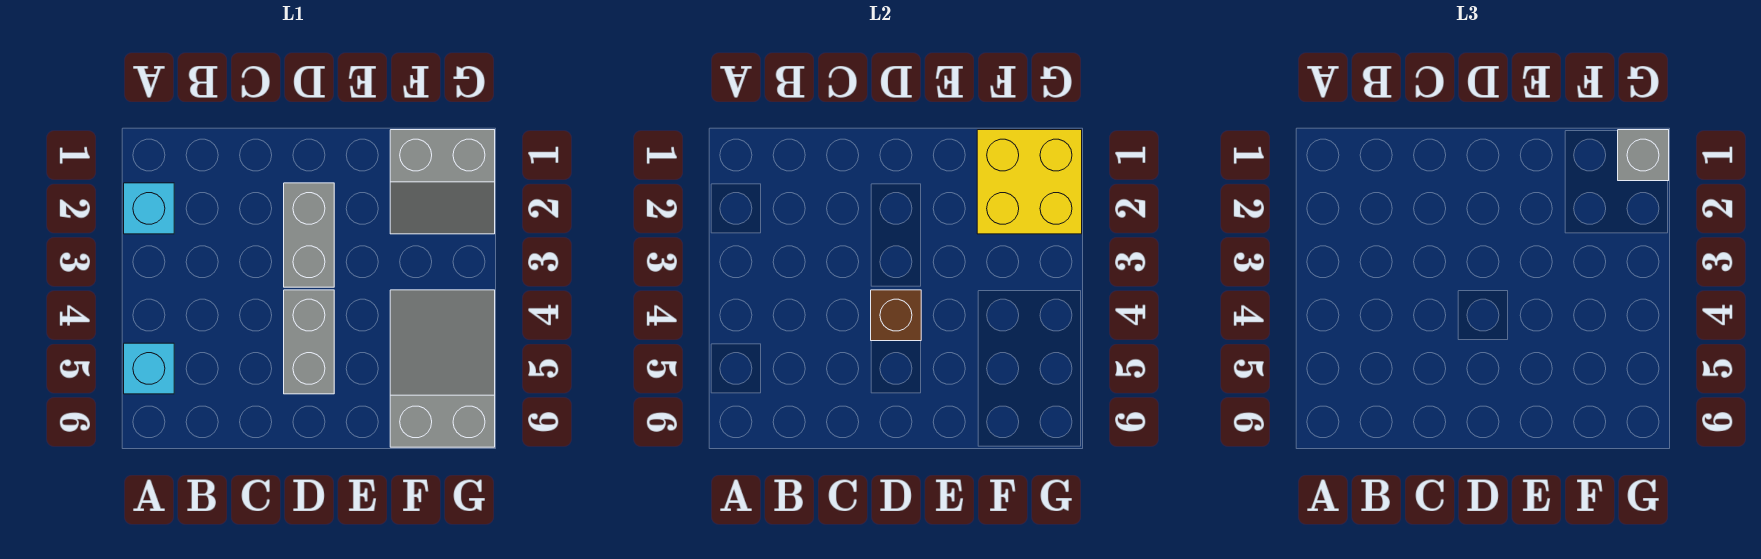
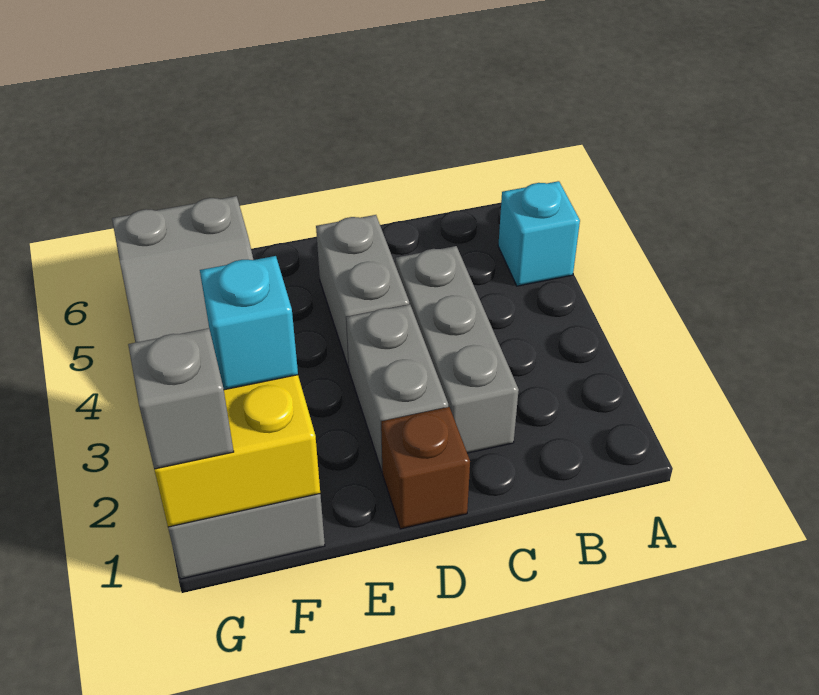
cyan brick A2 level 1 -> cyan brick F2 level 3
none -> grey brick C2:C4 level 1
brown brick D4 level 2 -> brown brick D1 level 1

